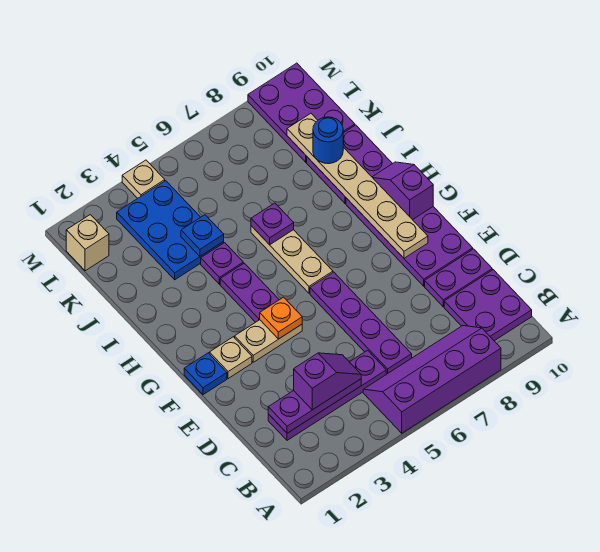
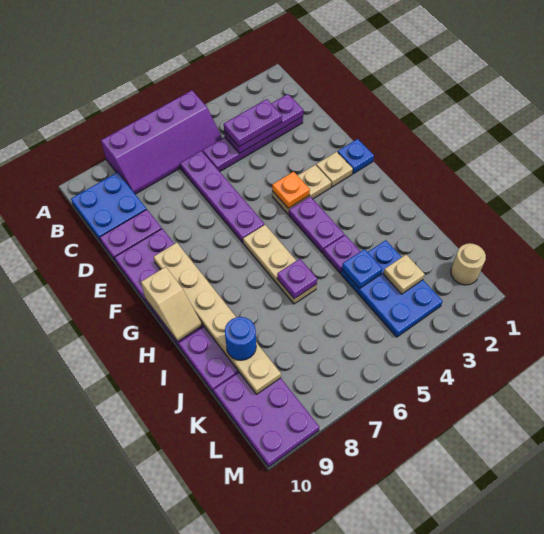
purple plate B9:C10 level 1 -> blue plate B9:C10 level 1
purple slope C3:C4 level 3 top 3 -> purple plate C3:C4 level 3
purple slope G10:H10 level 2 top G -> tan slope G10:H10 level 2 top G
tan brick L1 level 1 -> tan round brick L1 level 1
tan plate M4 level 1 -> tan plate K3 level 2

